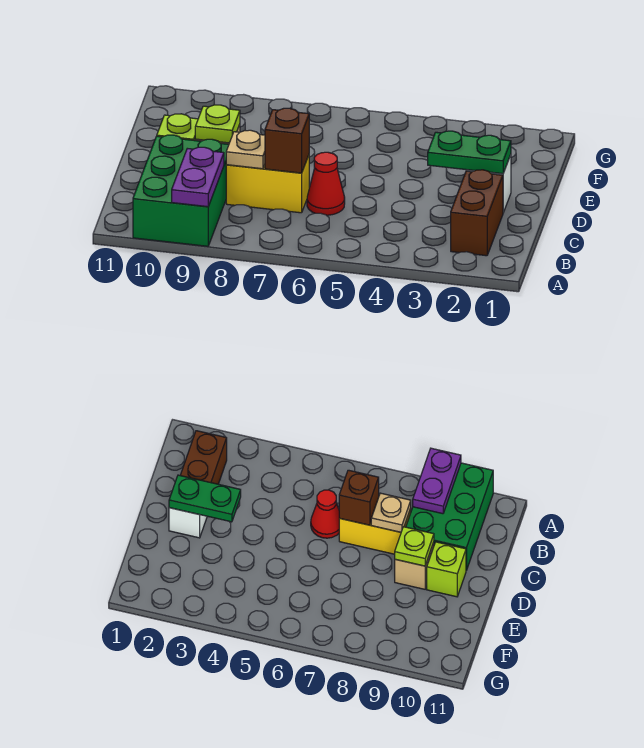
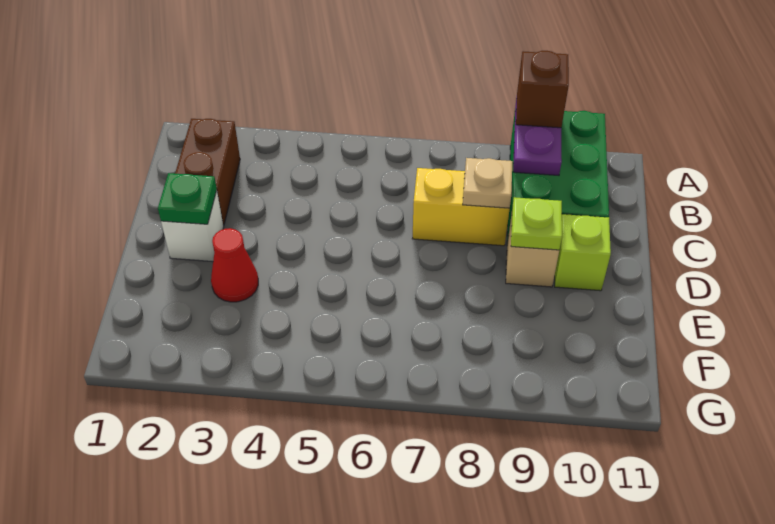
red cone C6 level 1 -> red cone E3 level 1
brown brick C7 level 2 -> brown brick A9 level 3
green plate D2:D3 level 2 -> green plate D2 level 2

